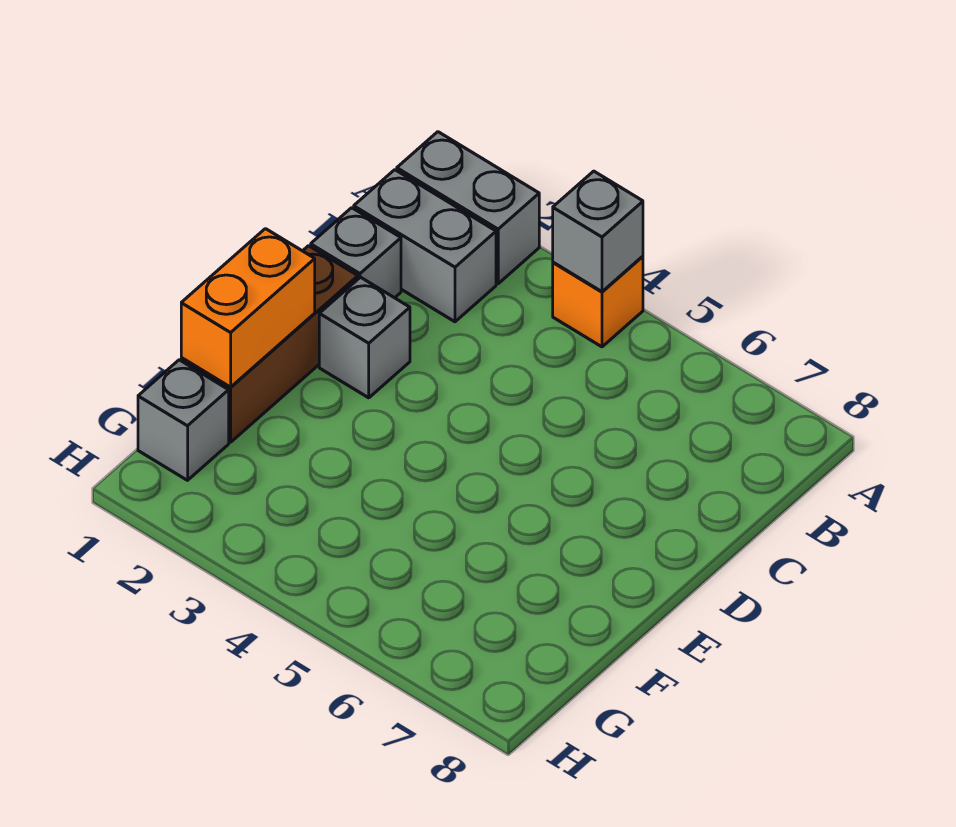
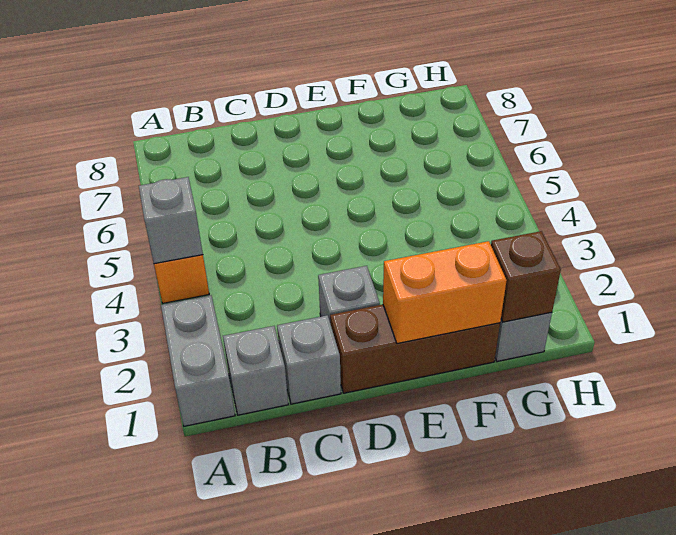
grey brick B1:B2 level 1 -> grey brick B1 level 1
none -> brown brick G1 level 2

